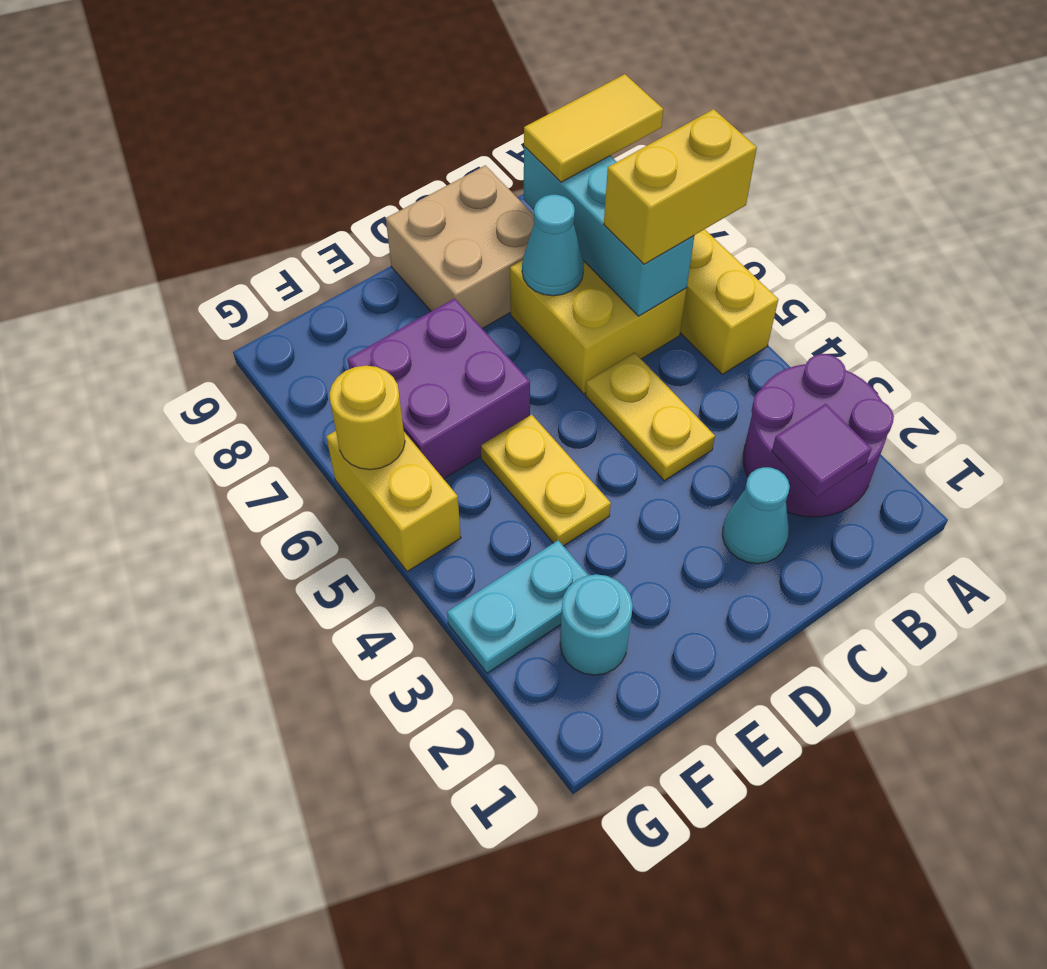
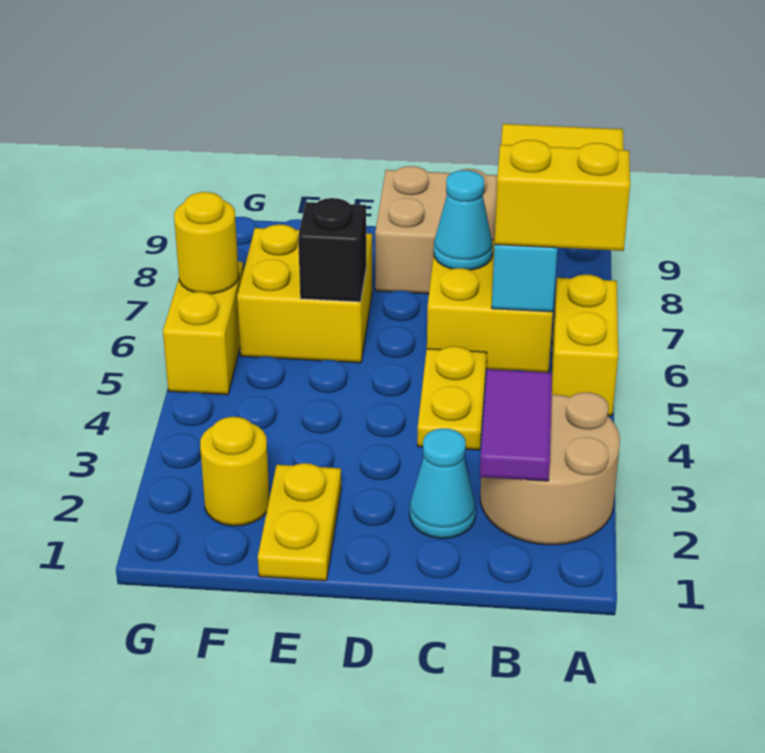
purple round brick A2:B3 level 1 -> tan round brick A2:B3 level 1
purple tile B2 level 2 -> purple tile B2:B3 level 2
yellow plate E4:E5 level 1 -> yellow plate E1:E2 level 1
purple brick E6:F7 level 1 -> yellow brick E6:F7 level 1
none -> black brick E6 level 2
cyan round brick F2 level 1 -> yellow round brick F2 level 1
cyan plate F3:G3 level 1 -> none

